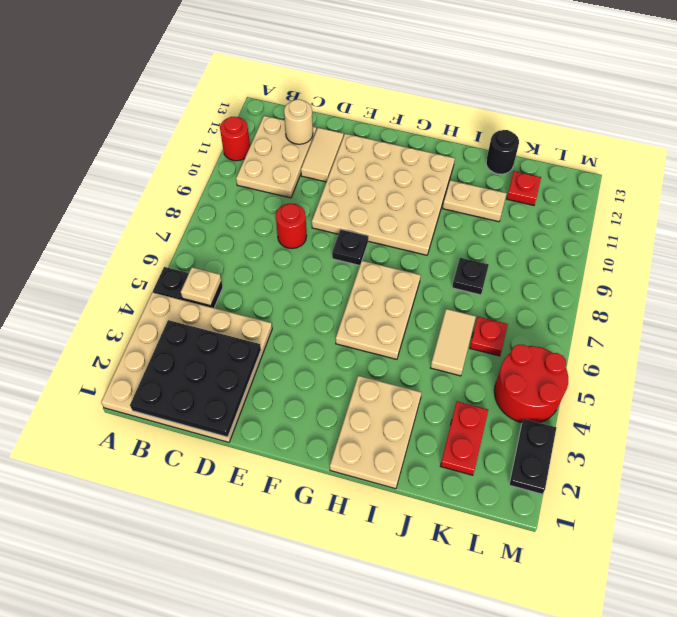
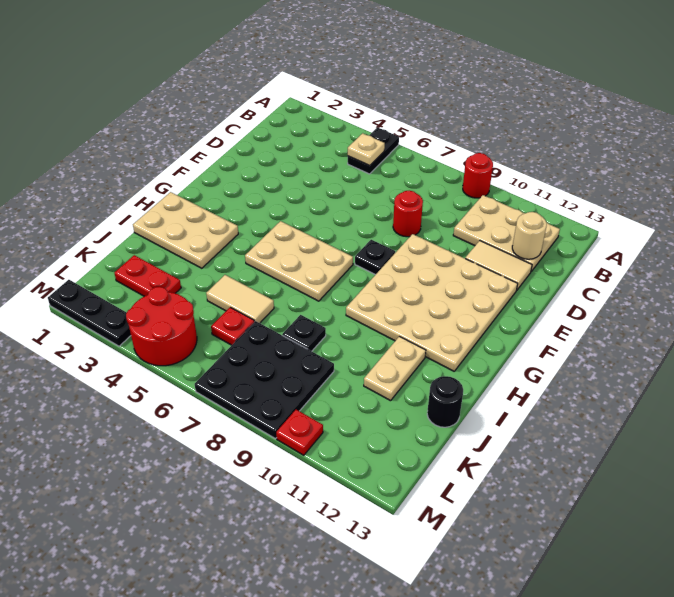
tan plate A1:D4 level 1 -> none
red round brick A11 level 1 -> red round brick A9 level 1
black plate B1:D3 level 2 -> black plate K7:M9 level 1
red plate K12 level 1 -> red plate M10 level 1
black plate M2:M3 level 1 -> black plate M1:M3 level 1

